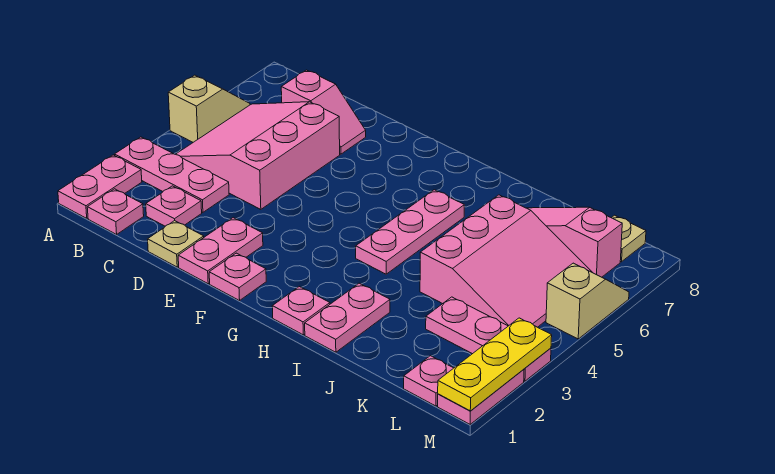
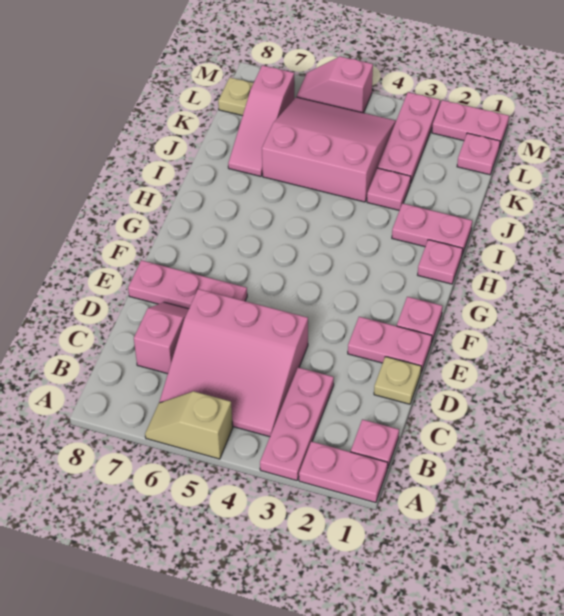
pink plate C2 level 1 -> pink plate J3 level 1
pink plate H4:H6 level 1 -> pink plate E6:E8 level 1
yellow plate M1:M3 level 2 -> none
tan slope M5:M6 level 1 top 5 -> pink slope M5:M6 level 1 top 5

